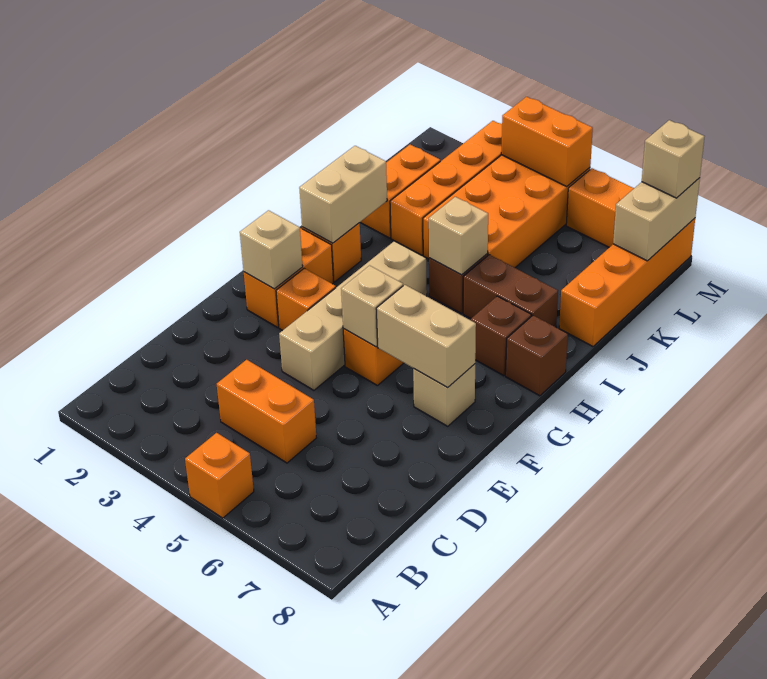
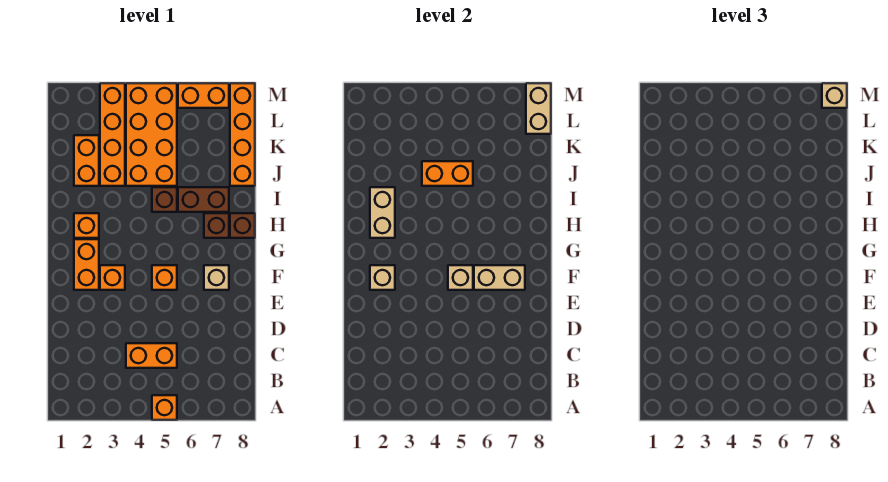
tan brick E4:H4 level 1 -> none
tan brick I5 level 2 -> none
orange brick M4:M5 level 2 -> orange brick J4:J5 level 2

